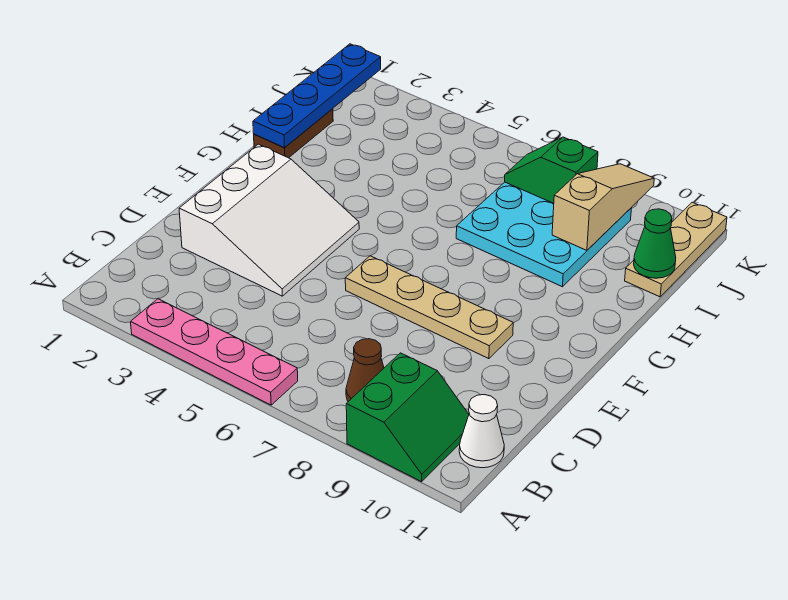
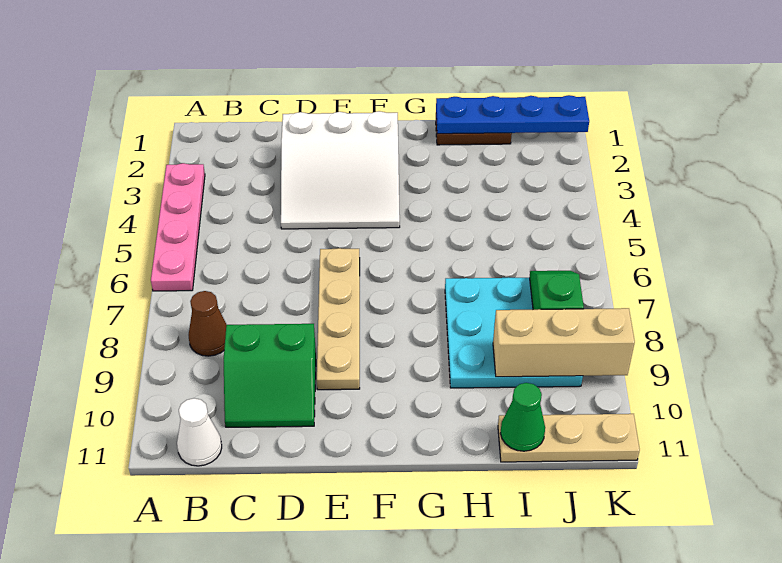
green slope A9:B10 level 1 top 9 -> green slope C9:D10 level 1 top 9
tan slope I9:K9 level 2 top I -> tan brick I9:K9 level 2

